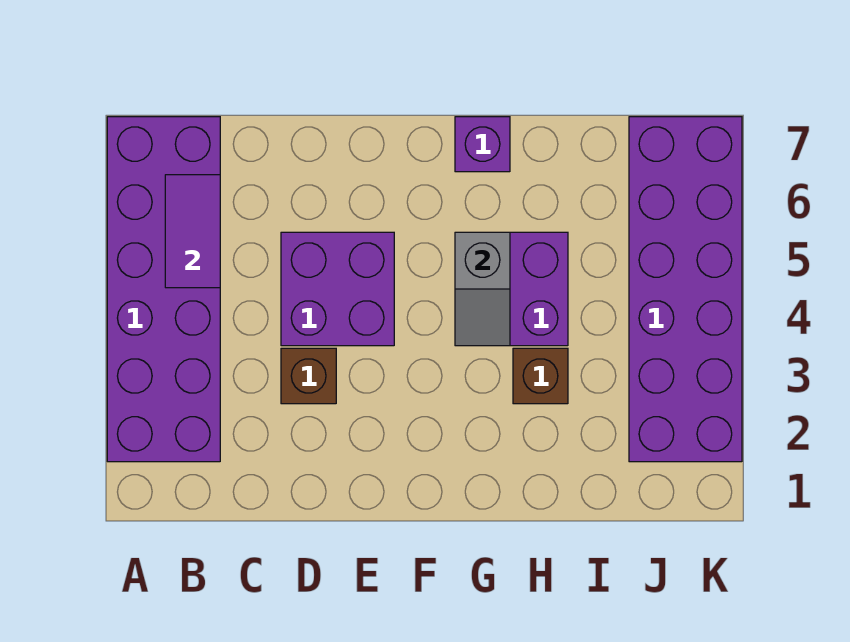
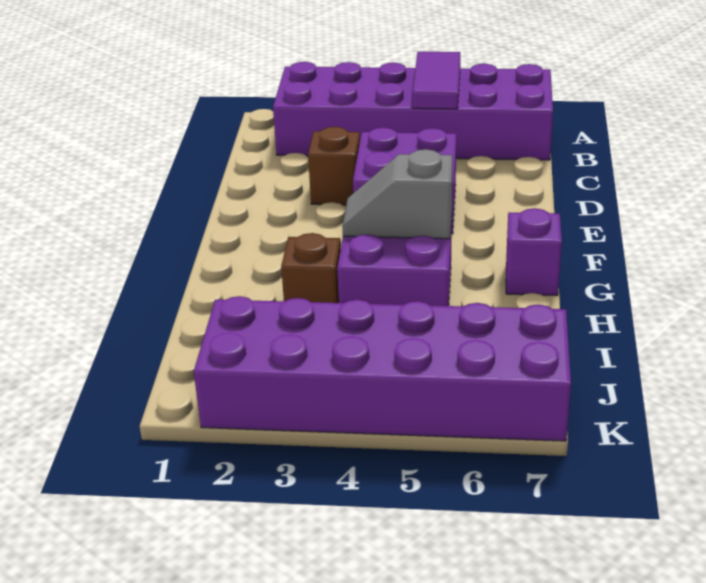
purple tile B5:B6 level 2 -> purple tile A5:B5 level 2

